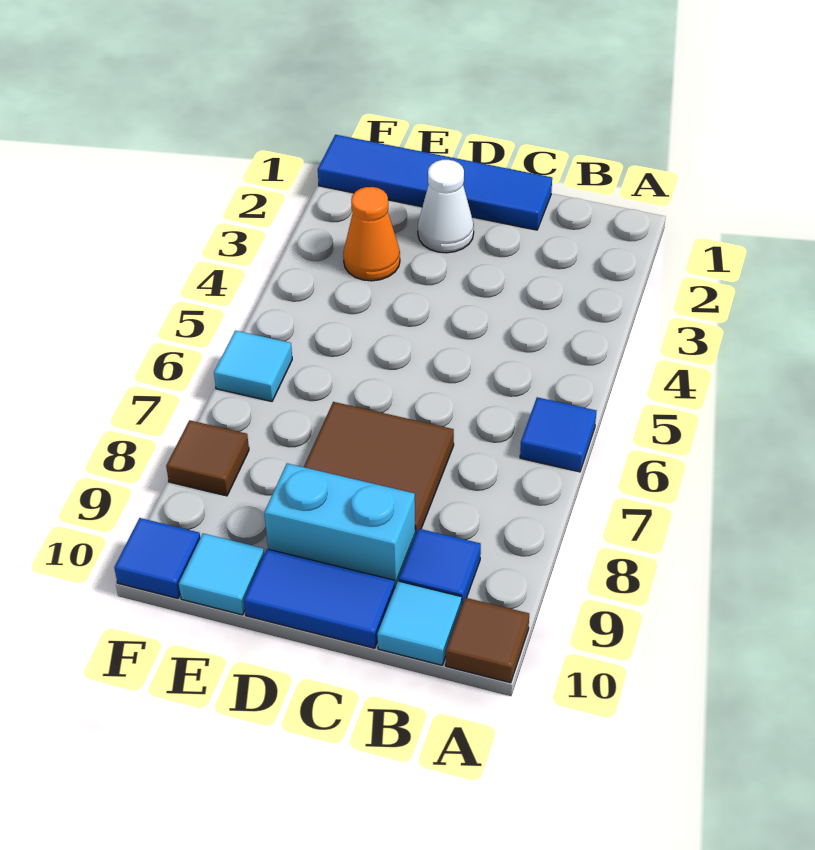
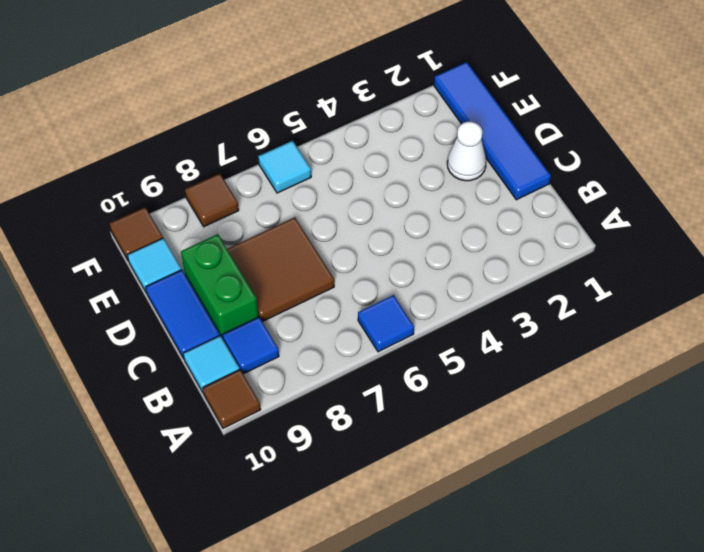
cyan brick C9:D9 level 1 -> green brick C9:D9 level 1
orange cone E3 level 1 -> none
blue tile F10 level 1 -> brown tile F10 level 1

